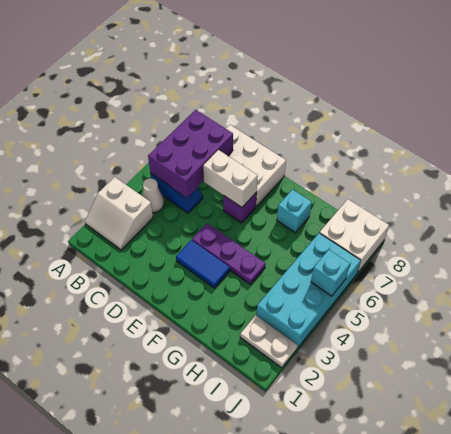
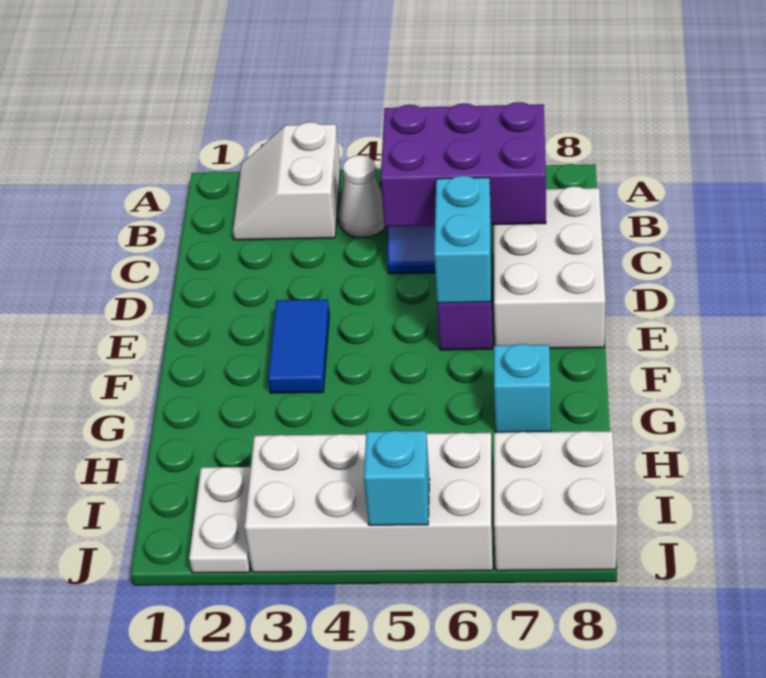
white brick D6:E6 level 2 -> cyan brick D6:E6 level 2
purple plate E4:G4 level 1 -> none
cyan brick I3:J6 level 1 -> white brick I3:J6 level 1

